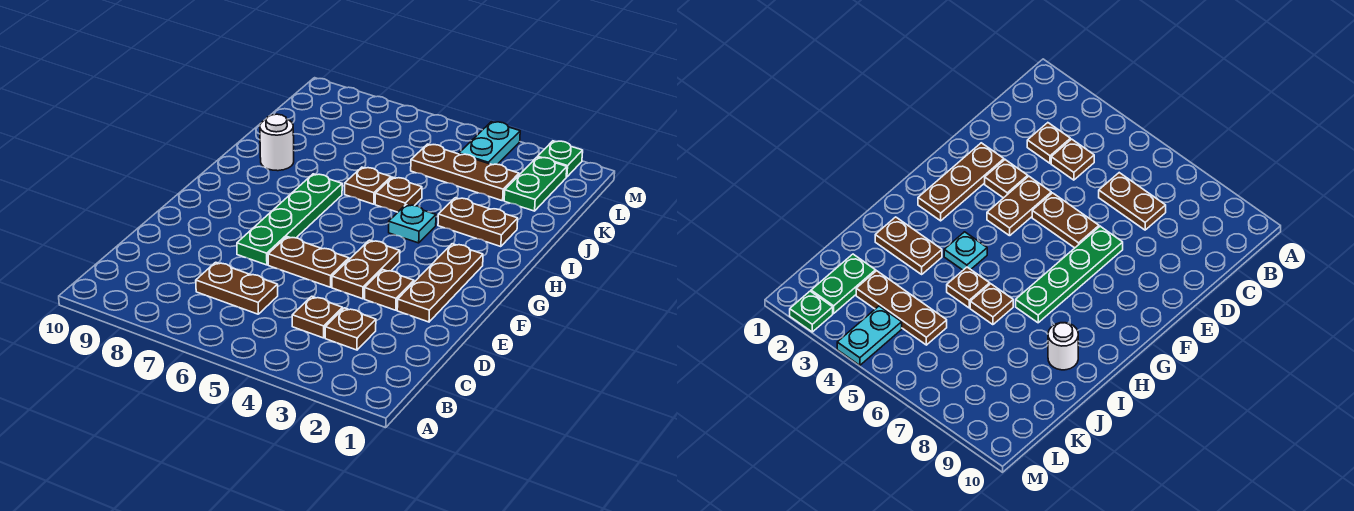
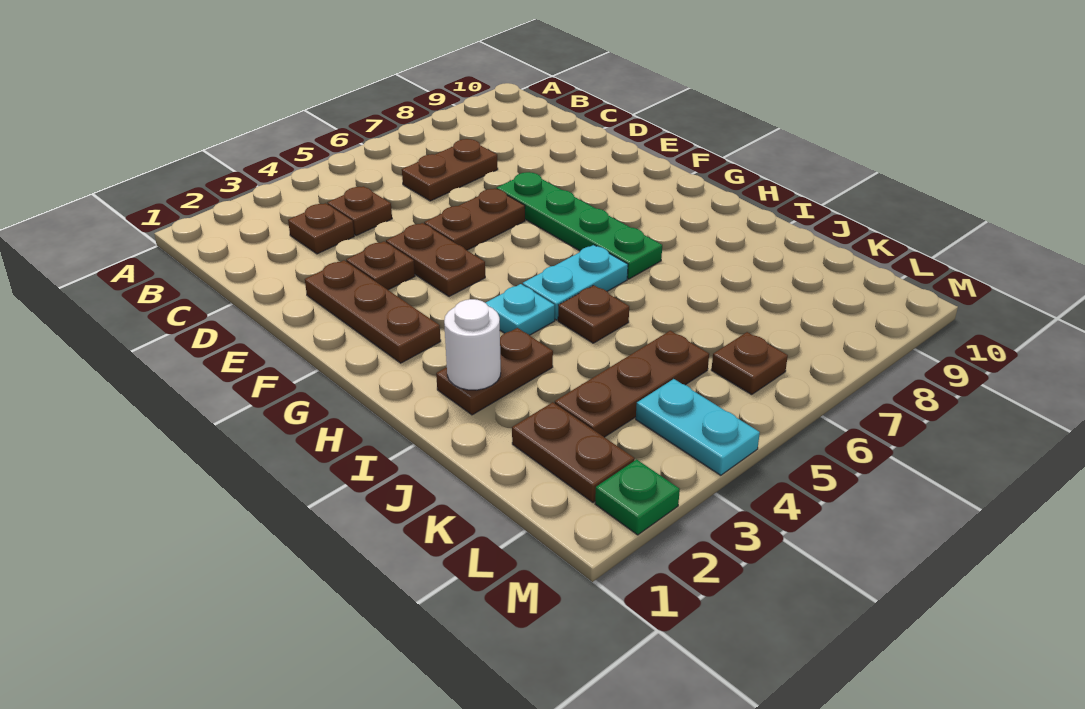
none -> cyan plate H5:H6 level 1
brown plate I6 level 1 -> brown plate L6 level 1
white round brick I9 level 1 -> white round brick I2 level 2
green plate K2:L2 level 1 -> brown plate K2:L2 level 1

